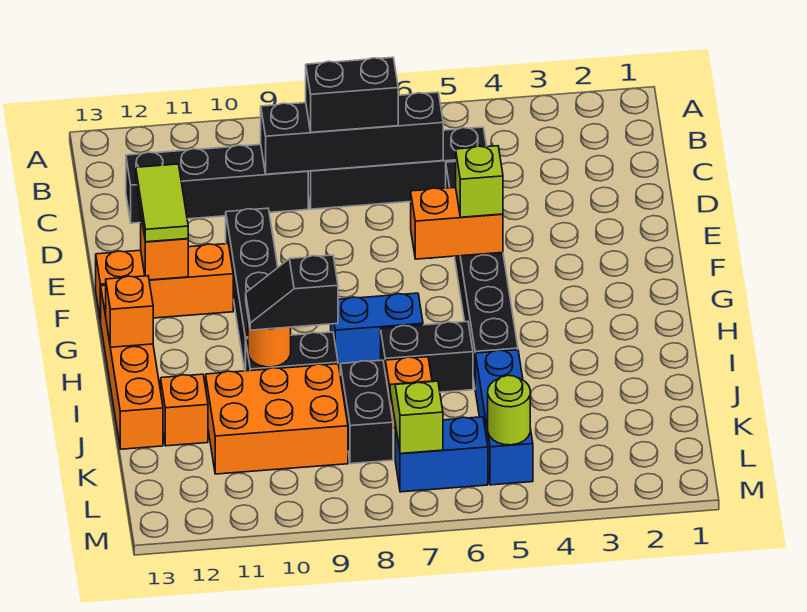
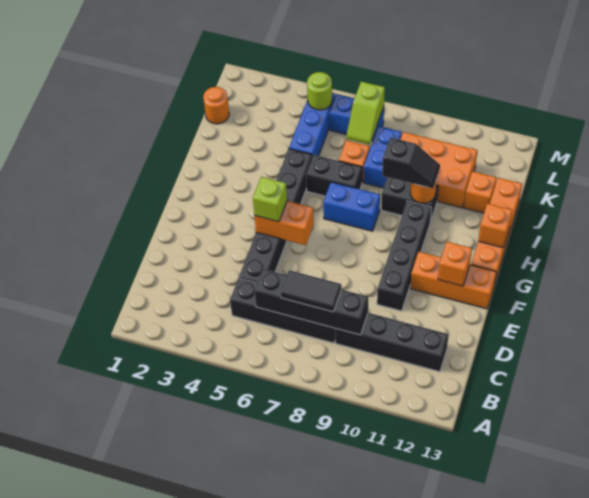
black brick C7:C8 level 3 -> black tile C7:C8 level 3
lime tile E12:F12 level 3 -> none
black brick J8:K8 level 1 -> blue brick J8:K8 level 1
none -> orange round brick K1 level 1

